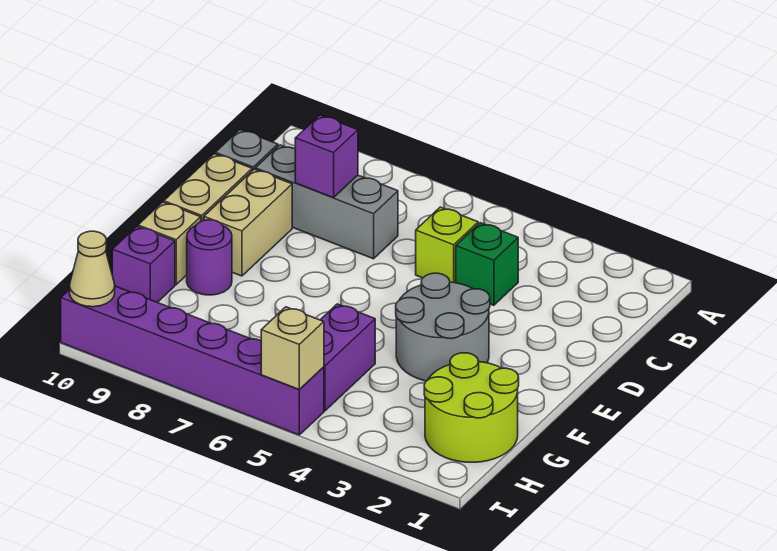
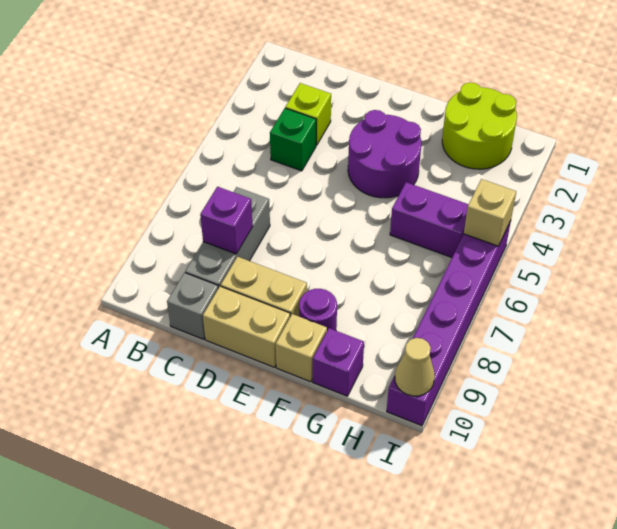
lime brick C5 level 1 -> lime brick C3 level 1
grey round brick E3:F4 level 1 -> purple round brick E3:F4 level 1

